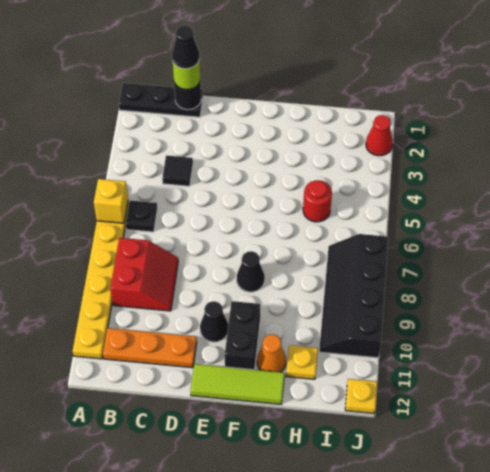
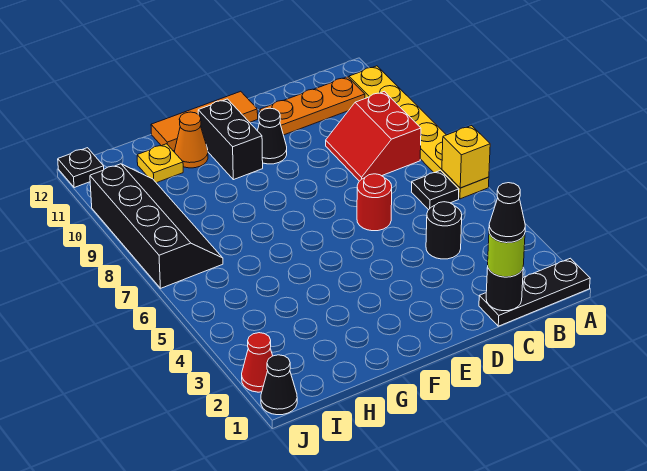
black tile C4 level 1 -> black round brick C4 level 1
lime tile E12:G12 level 1 -> orange tile E12:G12 level 1
black cone F8 level 1 -> black cone J1 level 1
red round brick H5 level 1 -> red round brick D6 level 1
yellow plate J12 level 1 -> black plate J12 level 1

